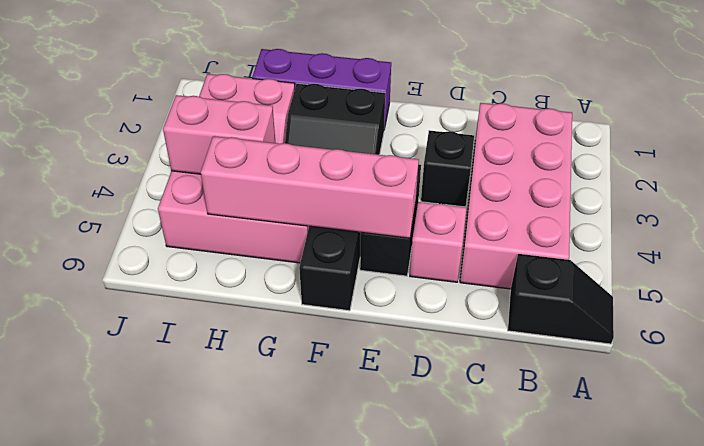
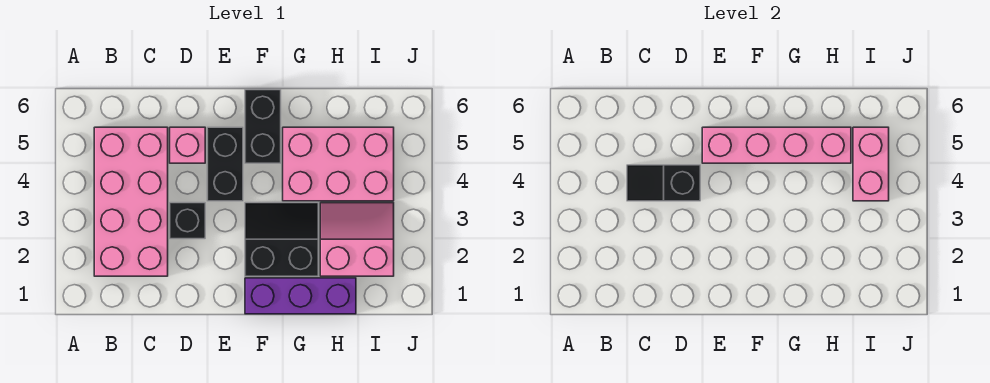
black slope A6:B6 level 1 top B -> black slope C4:D4 level 2 top D
pink brick H4:I4 level 2 -> pink brick I4:I5 level 2

